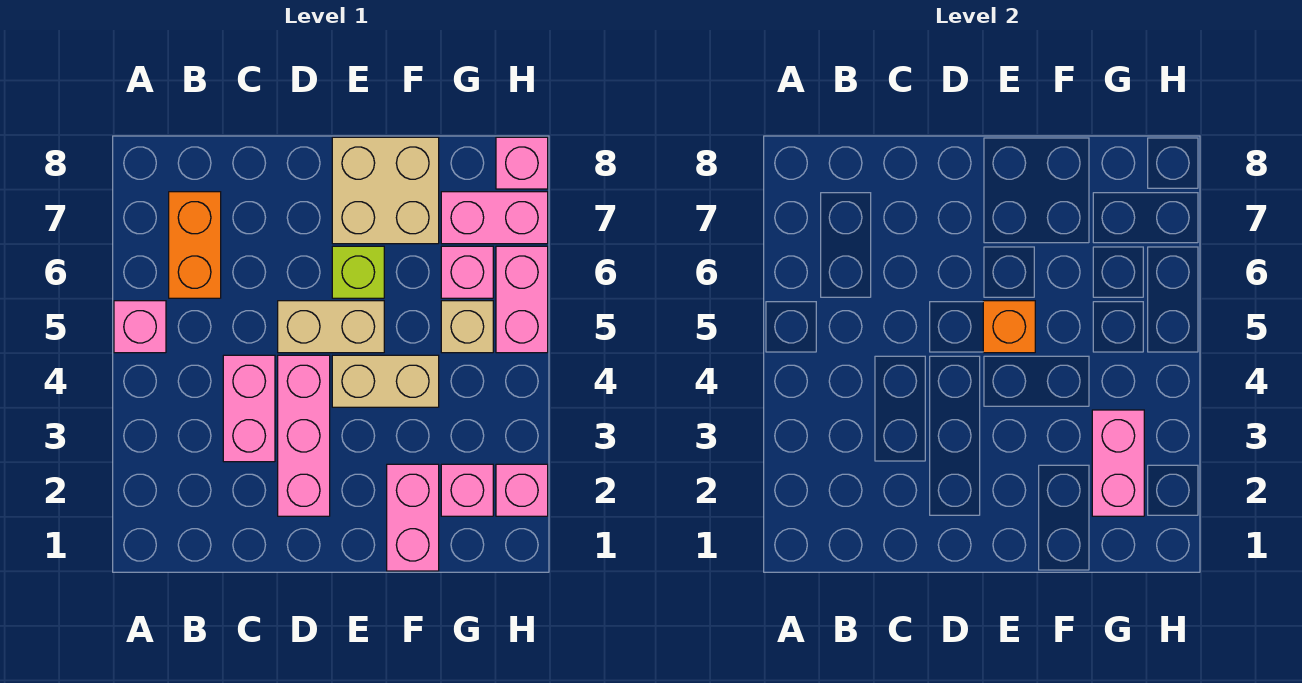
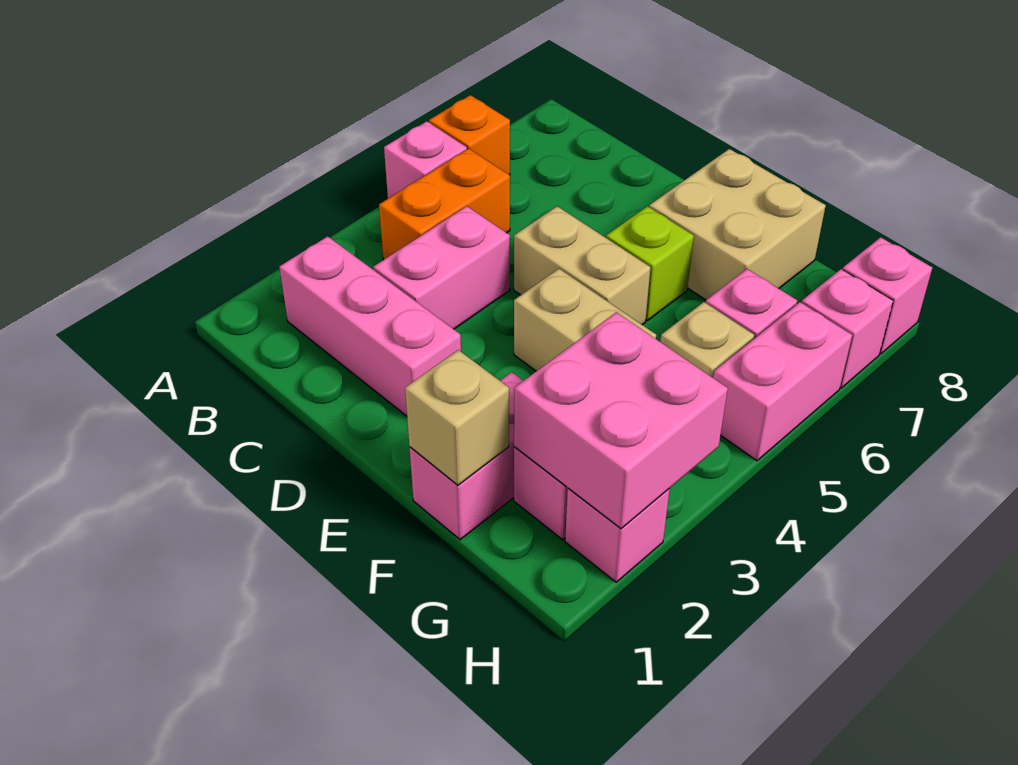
orange brick B6:B7 level 1 -> orange brick B4:B5 level 1
pink brick D2:D4 level 1 -> pink brick B2:D2 level 1
orange brick E5 level 2 -> orange brick A6 level 1
none -> tan brick F1 level 2
pink brick G2:G3 level 2 -> pink brick G2:H3 level 2
pink brick G7:H7 level 1 -> pink brick H7 level 1

